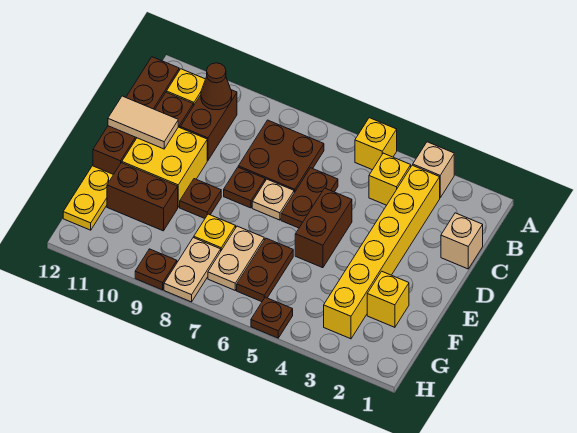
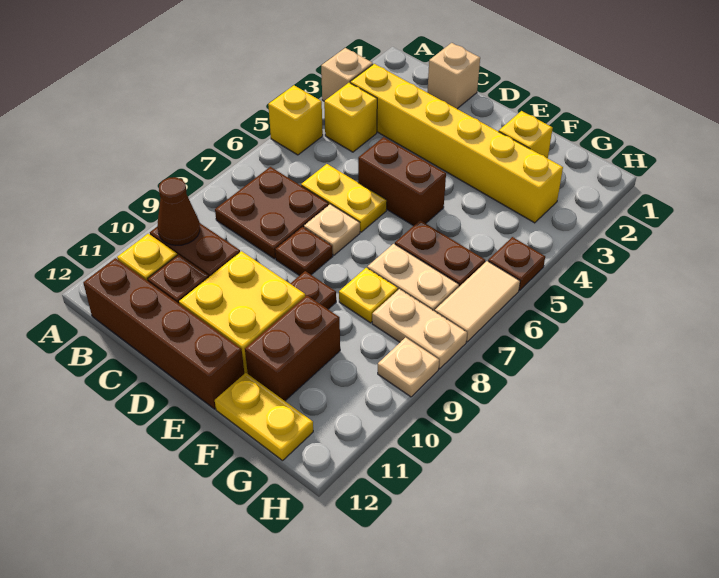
brown plate C6:D6 level 1 -> yellow plate C6:D6 level 1
tan tile D11:D12 level 2 -> tan tile H6:H7 level 1
brown plate H9 level 1 -> tan plate H9 level 1

